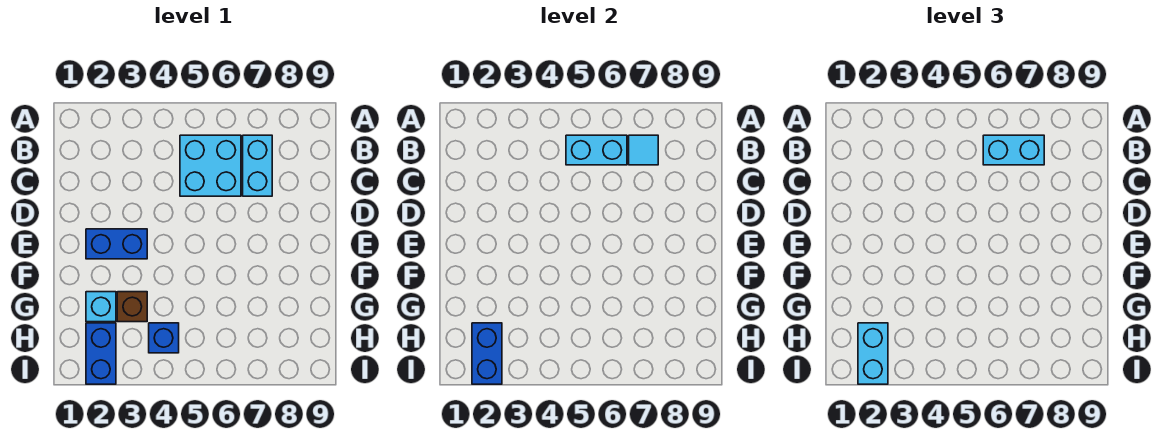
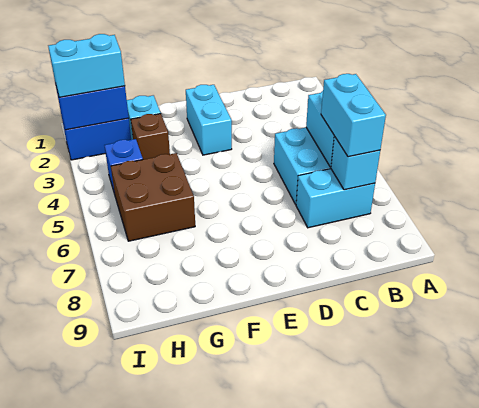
cyan tile B7 level 2 -> cyan brick B7 level 2
blue brick E2:E3 level 1 -> cyan brick E2:E3 level 1
none -> brown brick G5:H6 level 1

